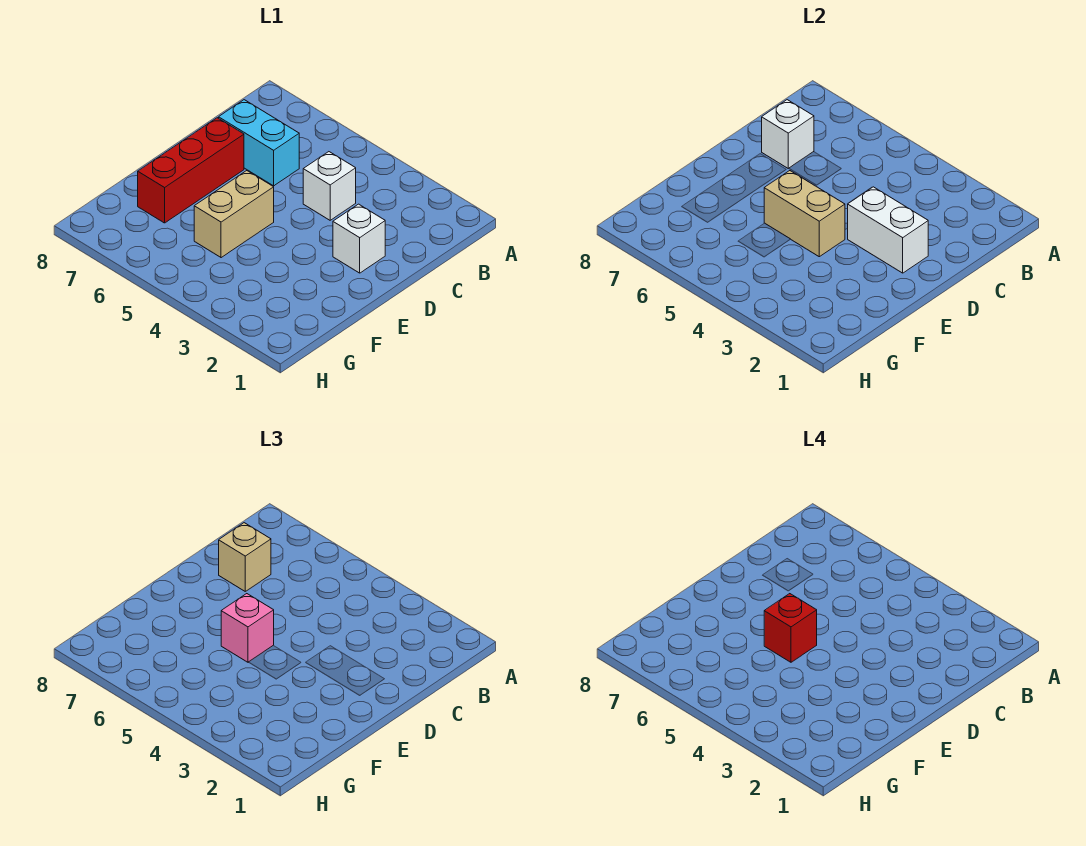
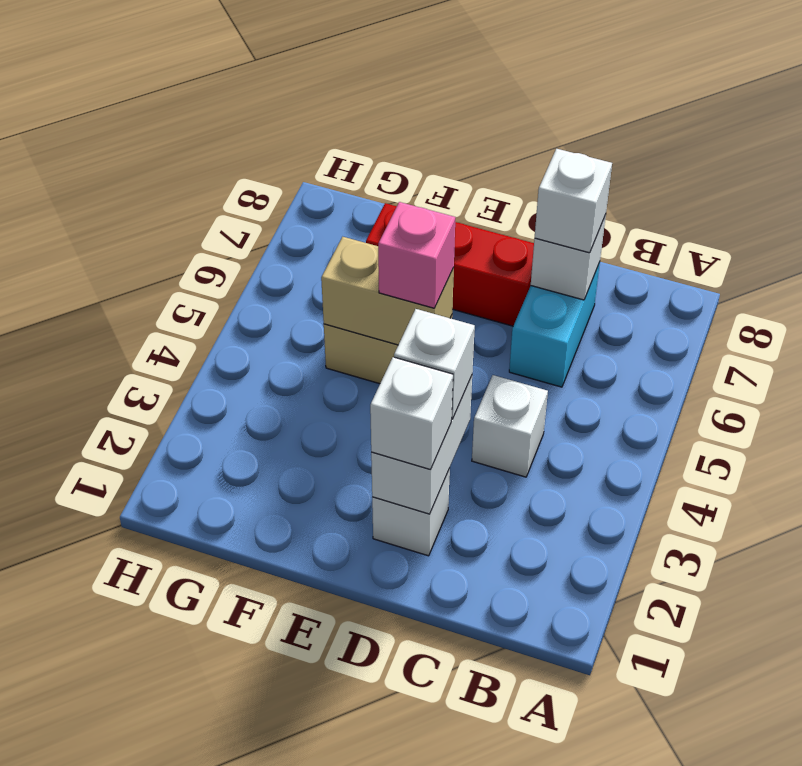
tan brick C7 level 3 -> white brick C7 level 3
none -> white brick D2 level 3
none -> white brick D3 level 3
tan brick E4:E5 level 2 -> tan brick E5:F5 level 2
red brick E5 level 4 -> none

